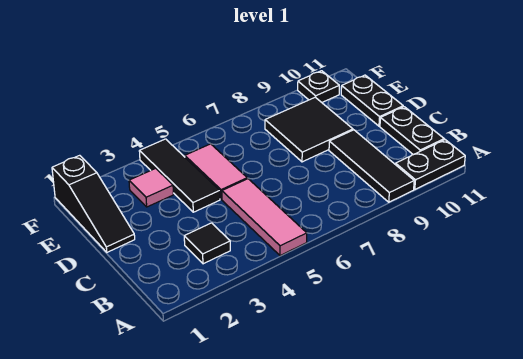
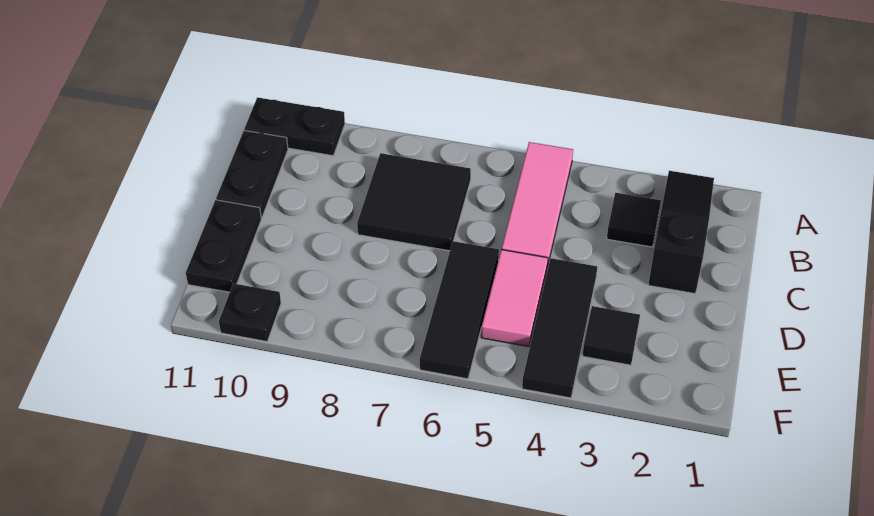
black tile A9:C9 level 1 -> black tile D6:F6 level 1
black slope D1:F1 level 1 top F -> black slope A2:C2 level 1 top C
black tile D8:E9 level 1 -> black tile B7:C8 level 1
pink tile E3 level 1 -> black tile E3 level 1

